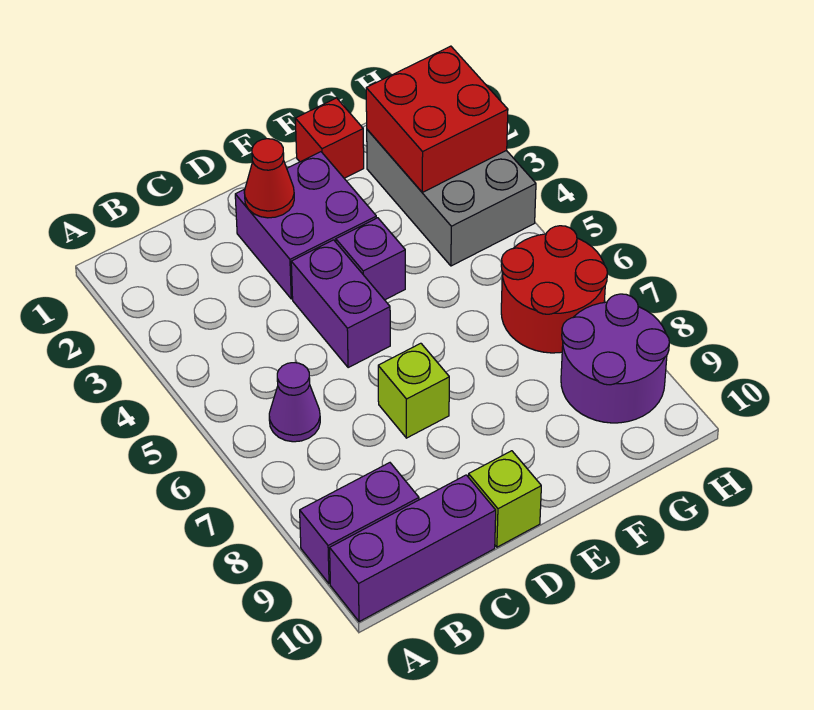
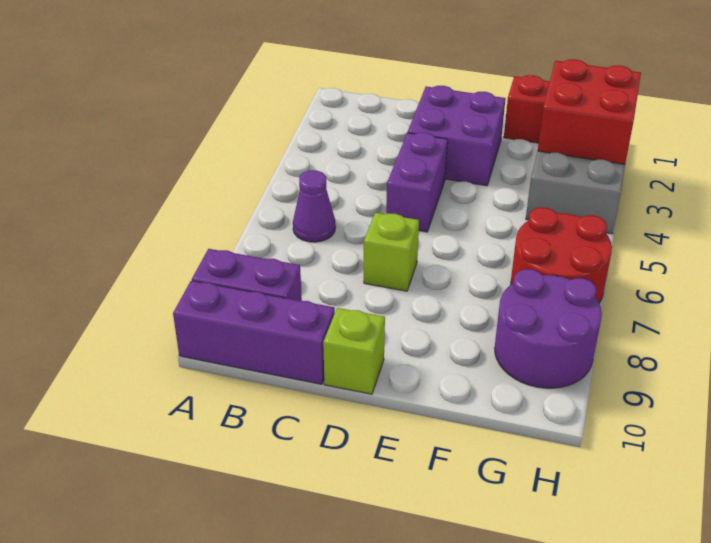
red cone D2 level 2 -> none
purple brick E4 level 1 -> none

